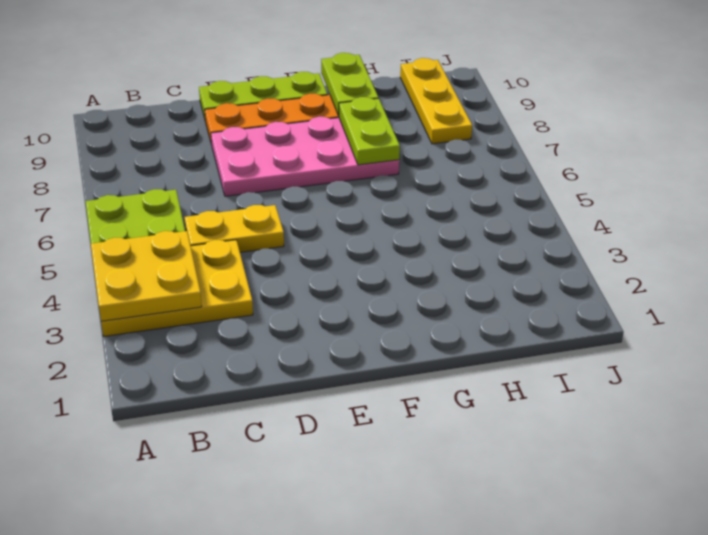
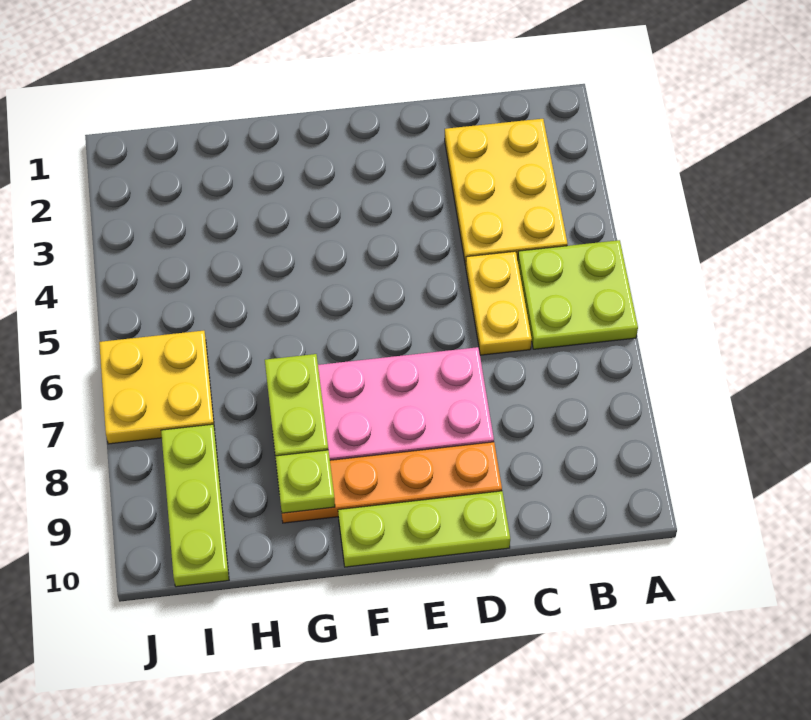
yellow plate A3:C4 level 1 -> yellow plate B2:C4 level 1
yellow plate A3:B4 level 2 -> yellow plate I6:J7 level 1
yellow plate C5:D5 level 1 -> yellow plate C5:C6 level 1
lime plate G9:G10 level 2 -> lime plate G9 level 2
yellow plate I8:I10 level 1 -> lime plate I8:I10 level 1

